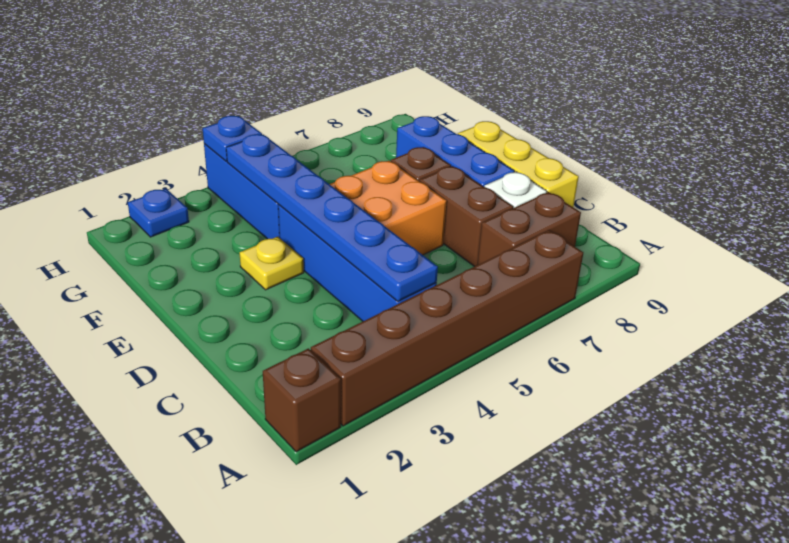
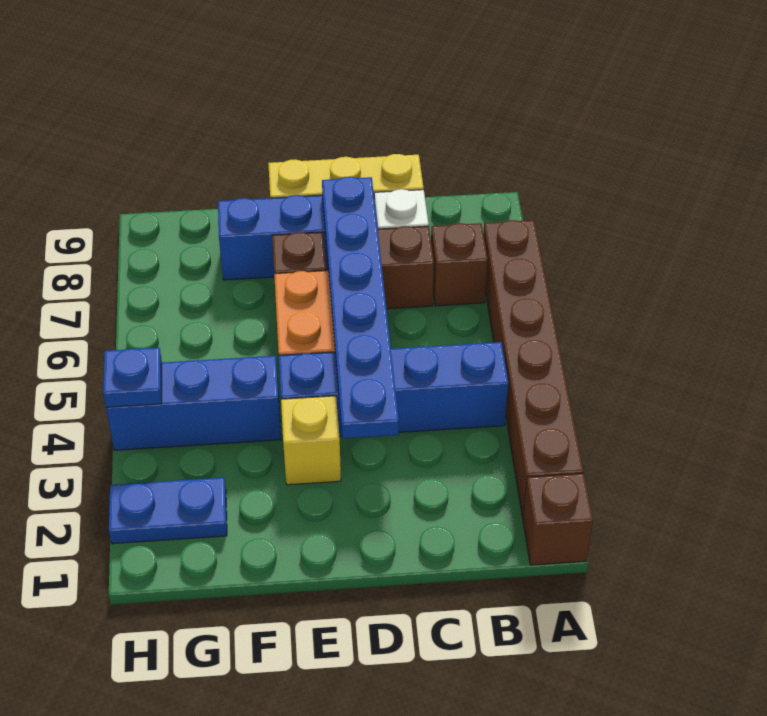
blue plate B4:G4 level 2 -> blue plate D3:D8 level 2
brown brick B7:B8 level 1 -> brown brick B7 level 1
yellow plate E3 level 1 -> yellow brick E3 level 1
blue plate H2 level 1 -> blue plate G2:H2 level 1

